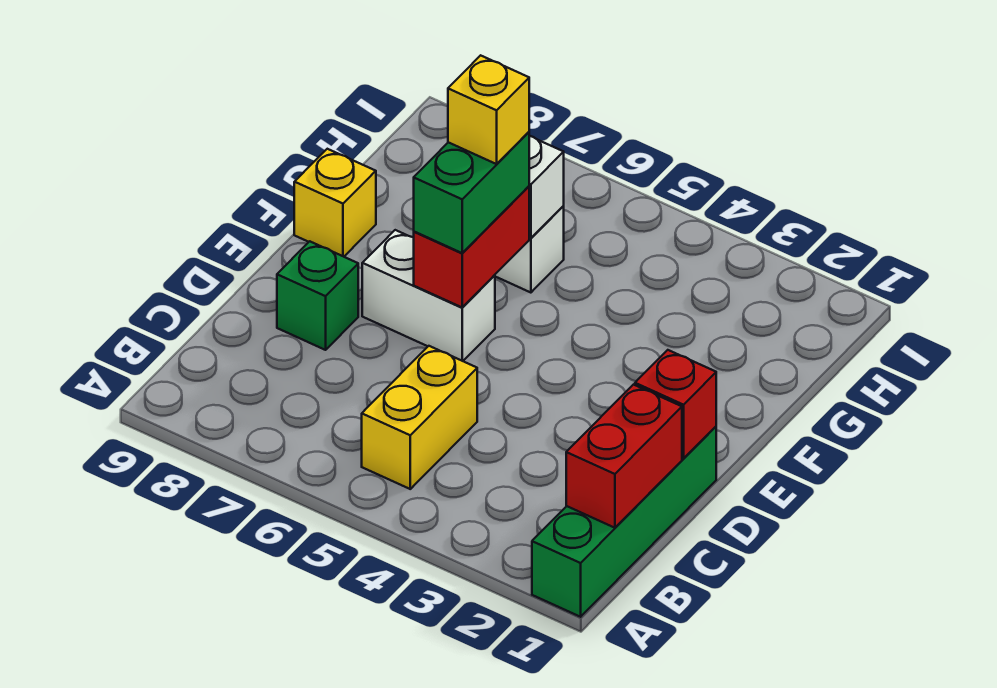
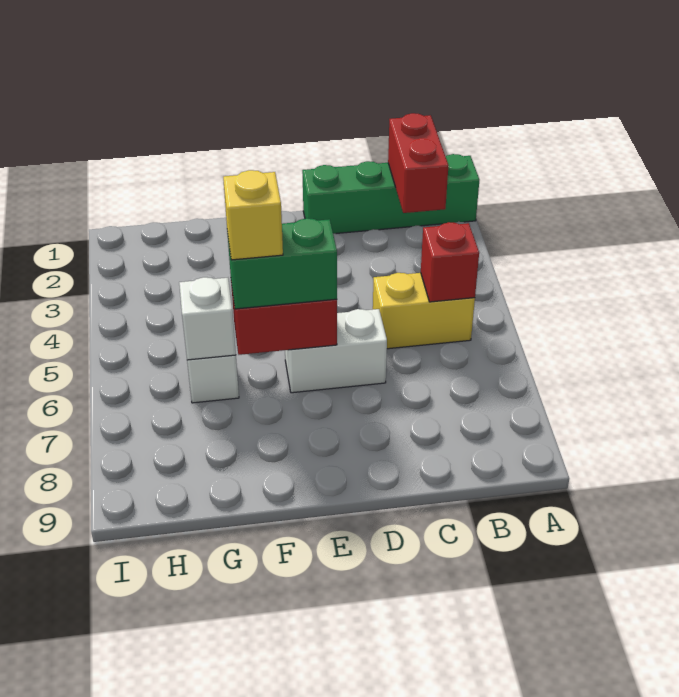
red brick B1:C1 level 2 -> red brick B1:B2 level 2
red brick D1 level 2 -> red brick B5 level 2
green brick D8 level 1 -> none
white brick E6:E7 level 1 -> white brick D6:E6 level 1
yellow brick F9 level 1 -> none

